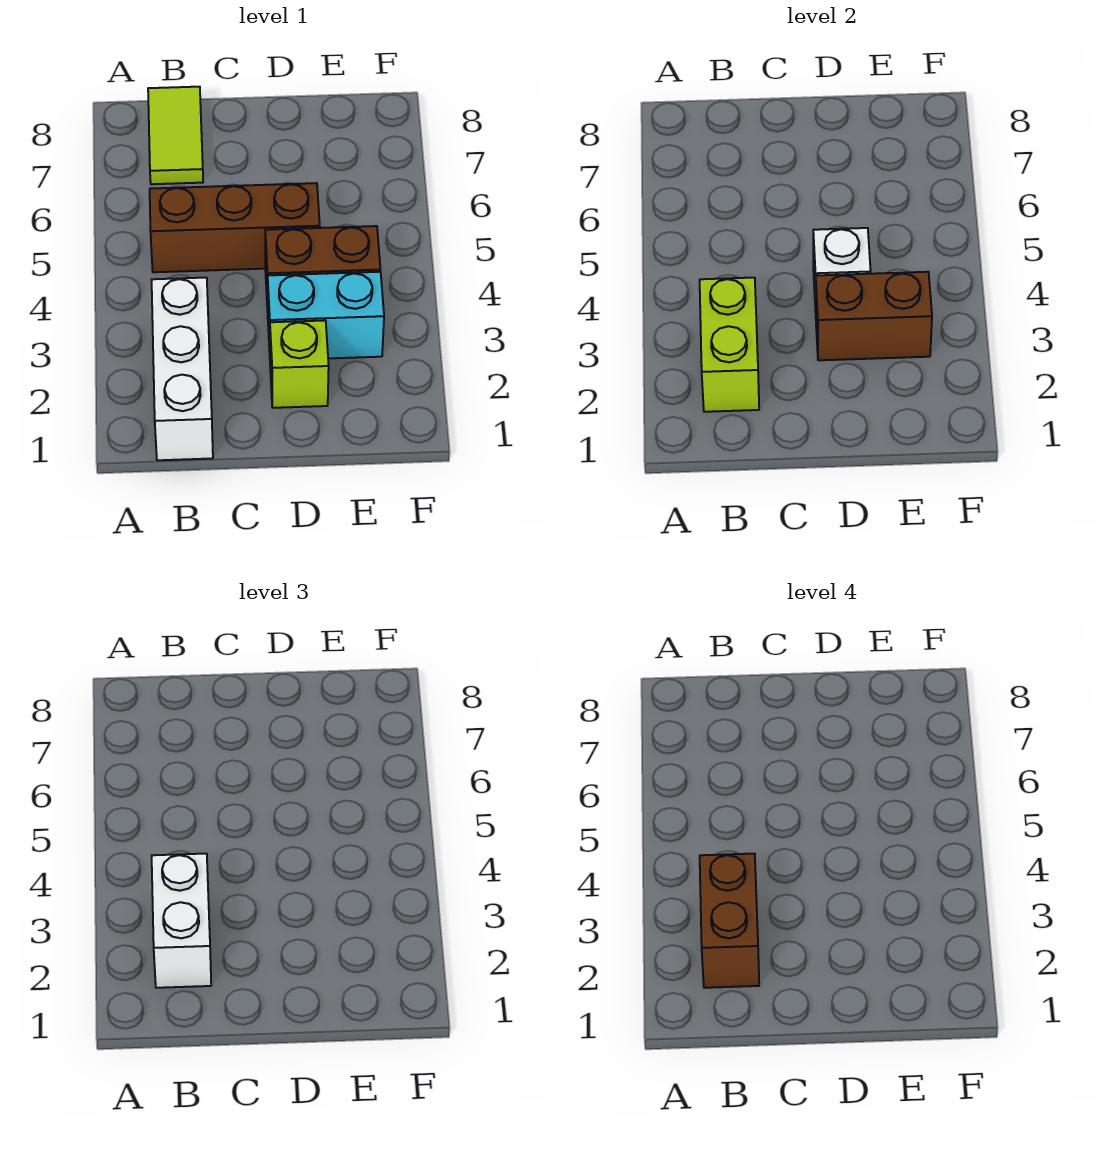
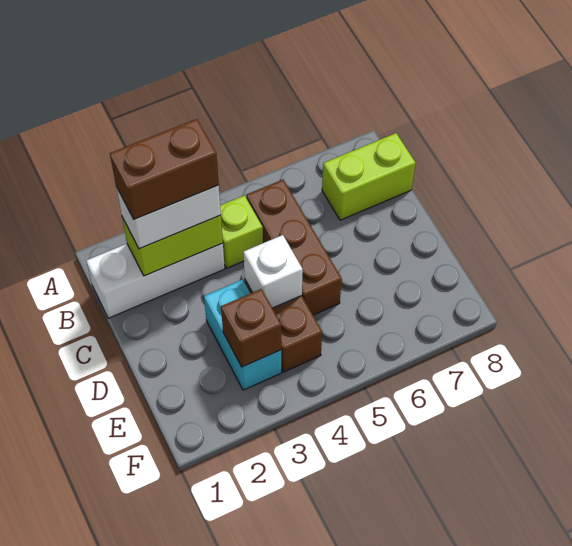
lime tile B7:B8 level 1 -> lime brick B7:B8 level 1
lime brick D2 level 1 -> lime brick B4 level 1
brown brick D3:E3 level 2 -> brown brick E3 level 2

